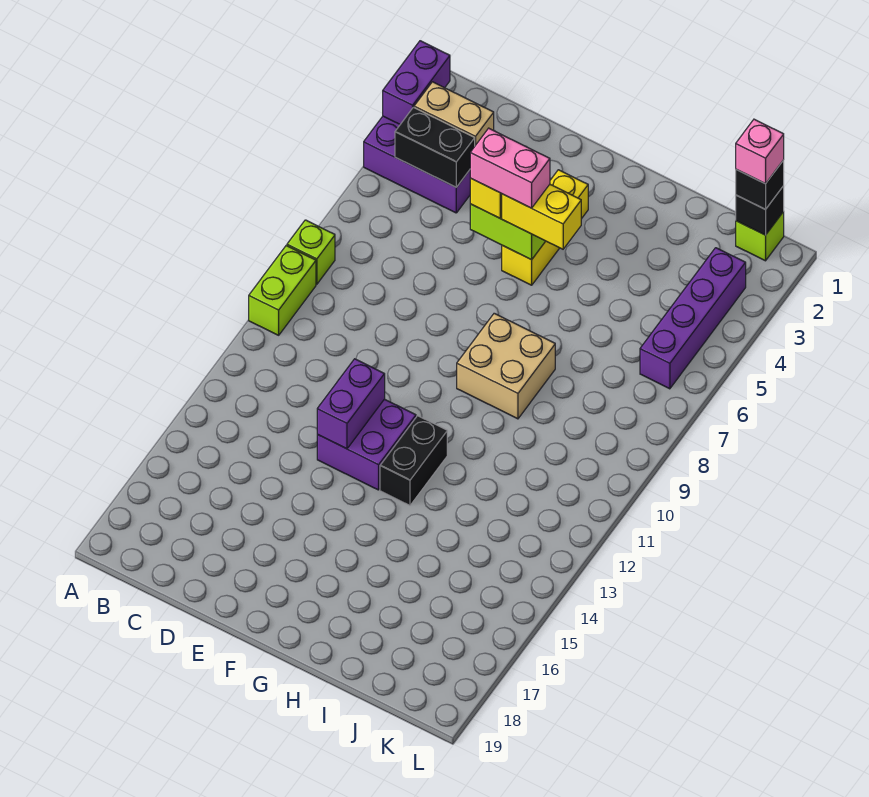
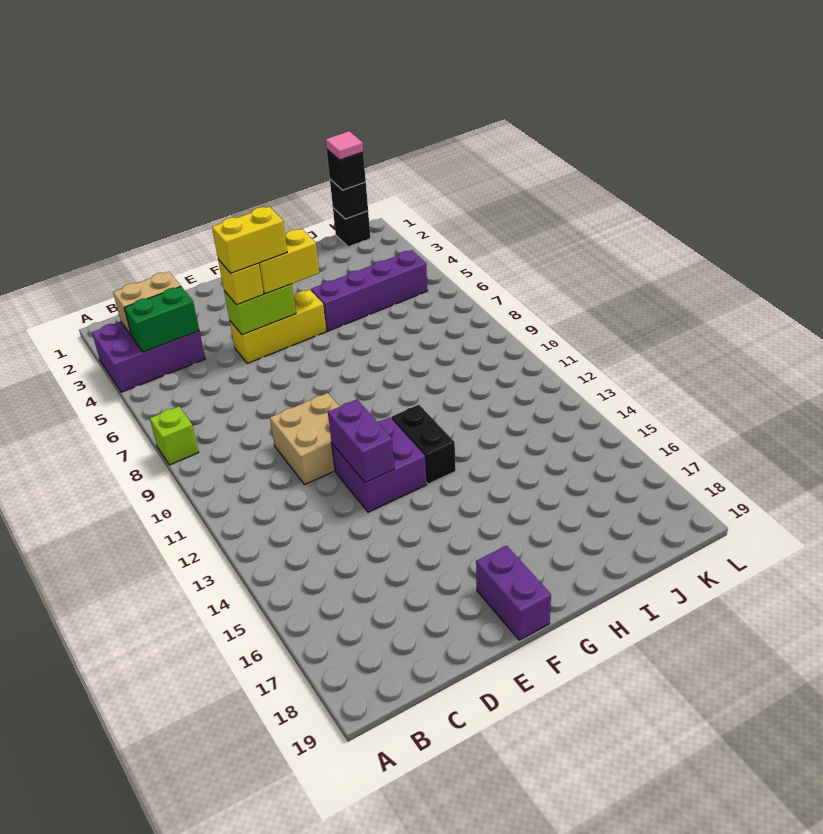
purple brick A2:A3 level 2 -> purple brick F18:F19 level 1
lime brick A9:A10 level 1 -> none
black brick B4:C4 level 2 -> green brick B4:C4 level 2
pink brick E5:F5 level 4 -> yellow brick E5:F5 level 4
yellow brick F3:F5 level 1 -> yellow brick E5:G5 level 1
tan brick G8:H9 level 1 -> tan brick D10:E11 level 1
lime brick K1 level 1 -> black brick K1 level 1
pink brick K1 level 4 -> pink tile K1 level 4
purple brick K3:K6 level 1 -> purple brick H5:K5 level 1

